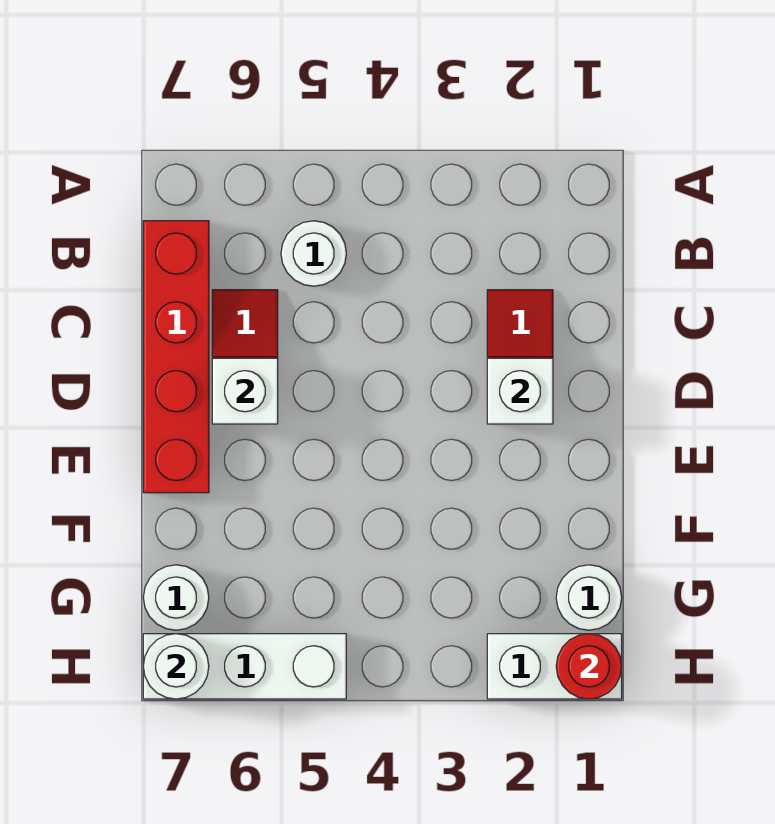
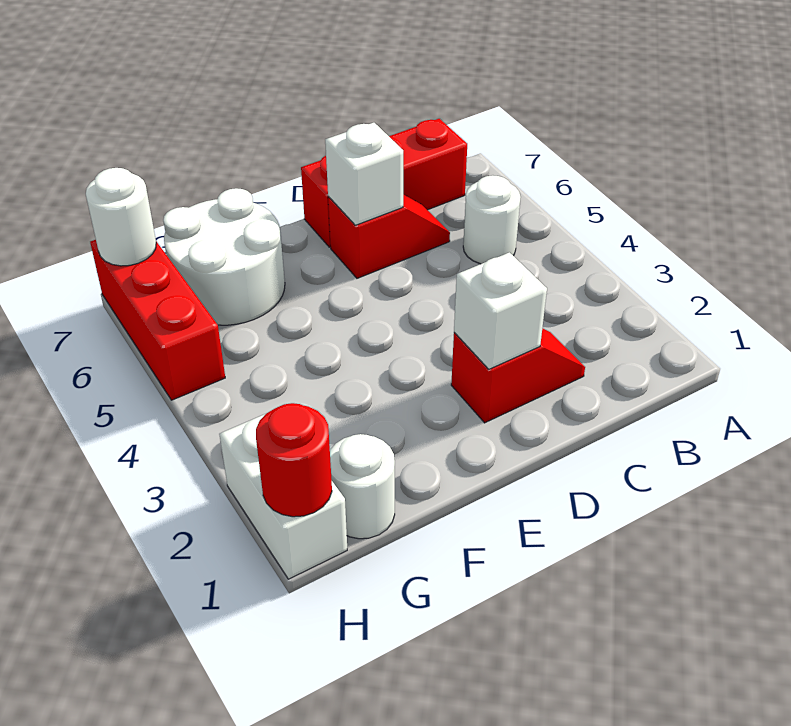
red brick B7:E7 level 1 -> red brick B7:D7 level 1
white round brick G7 level 1 -> white round brick F6:G7 level 1
white brick H5:H7 level 1 -> red brick H5:H7 level 1

